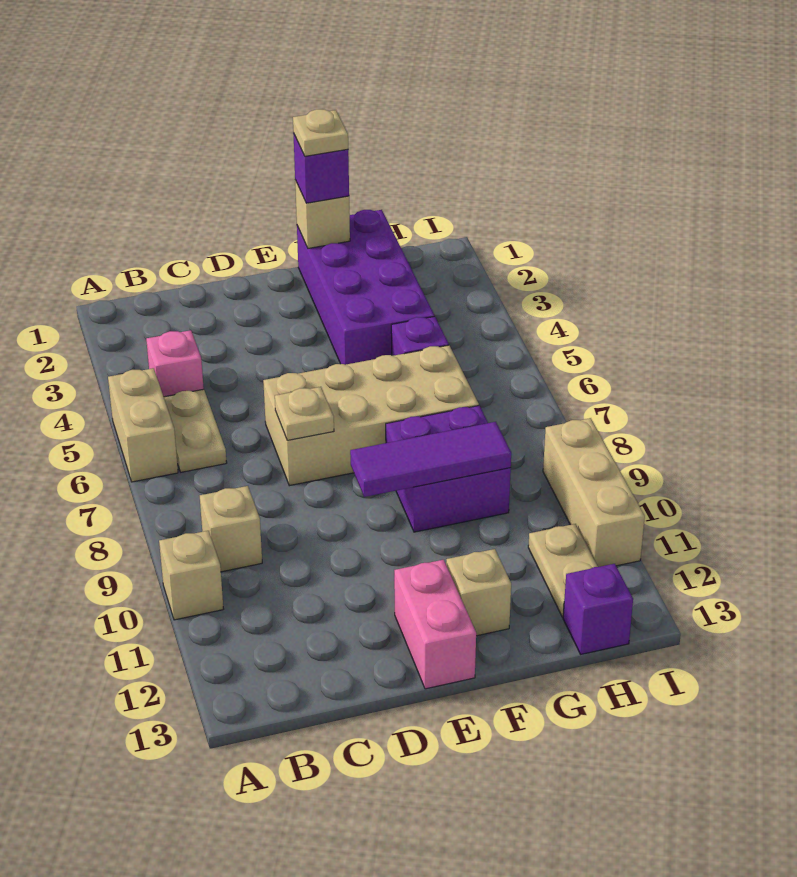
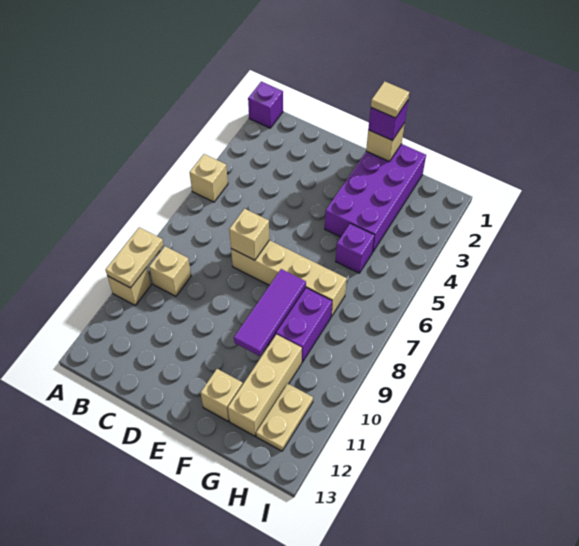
tan brick A5:A6 level 1 -> tan brick A5 level 1
pink brick B4 level 1 -> none
tan plate B5:B6 level 1 -> tan plate A9:A10 level 2
tan brick D6:G7 level 1 -> tan brick D7:G7 level 1
tan plate D7 level 2 -> tan brick D7 level 2
purple tile E9:G9 level 2 -> purple tile F8:F10 level 2
pink brick E12:E13 level 1 -> none
tan plate F1 level 4 -> tan tile F1 level 4
purple brick H13 level 1 -> purple brick A1 level 1
tan brick I9:I11 level 1 -> tan brick G10:G12 level 1

